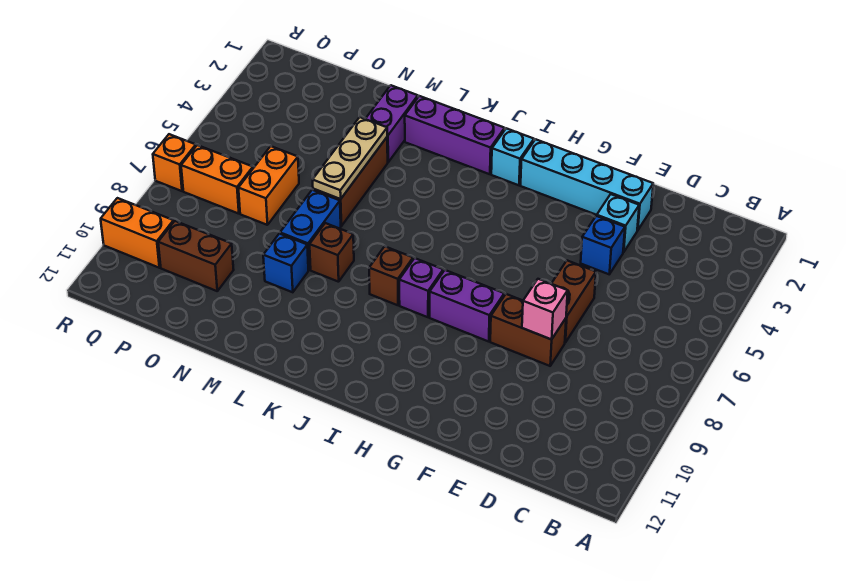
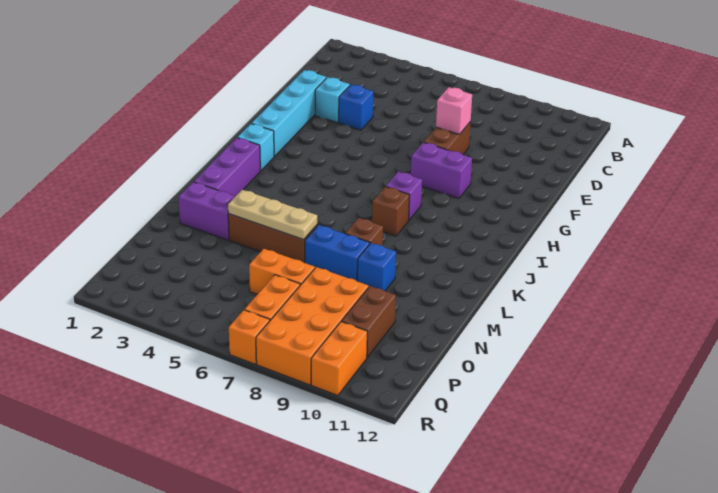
brown brick E6:E7 level 1 -> none
purple brick G8:H8 level 1 -> purple brick G8:G9 level 1
none -> orange brick O8:R9 level 1

